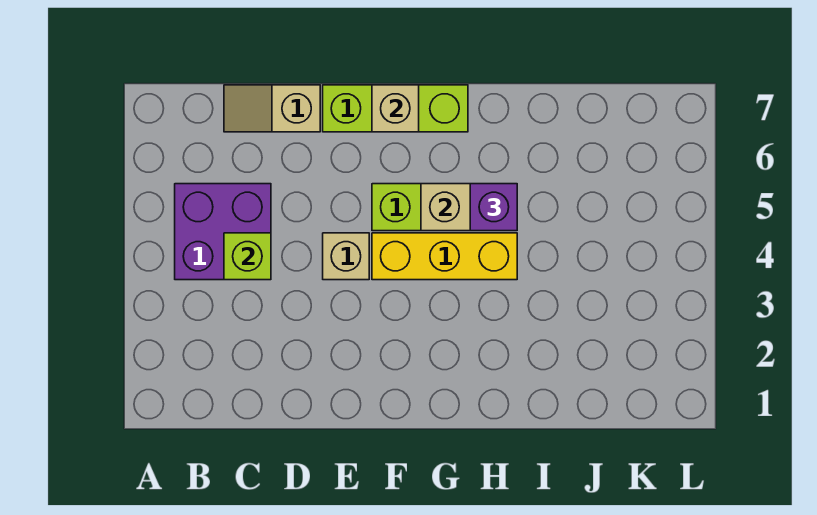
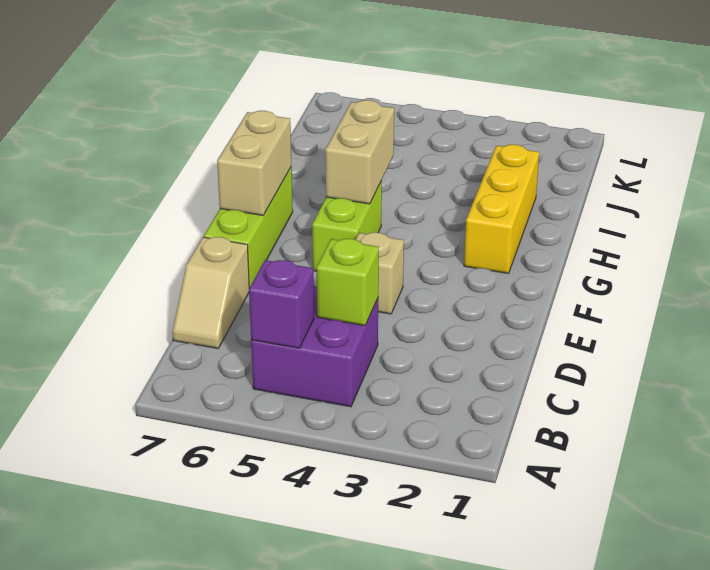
yellow brick F4:H4 level 1 -> yellow brick G2:I2 level 1
tan brick F7 level 2 -> tan brick F7:G7 level 2
purple brick H5 level 3 -> purple brick B5 level 2

